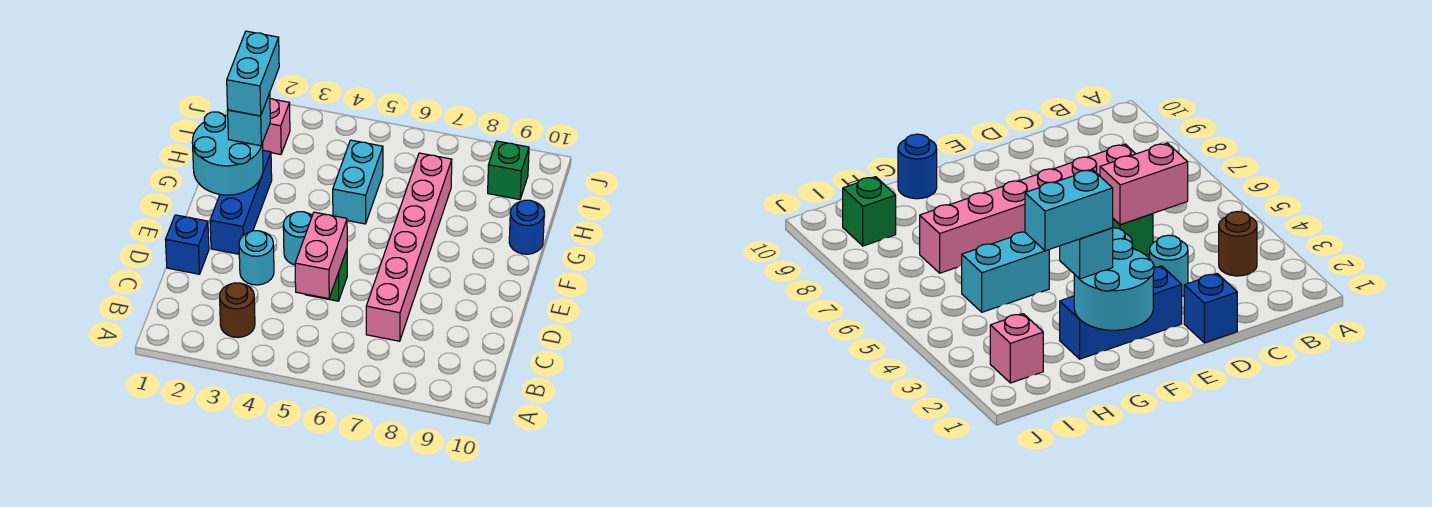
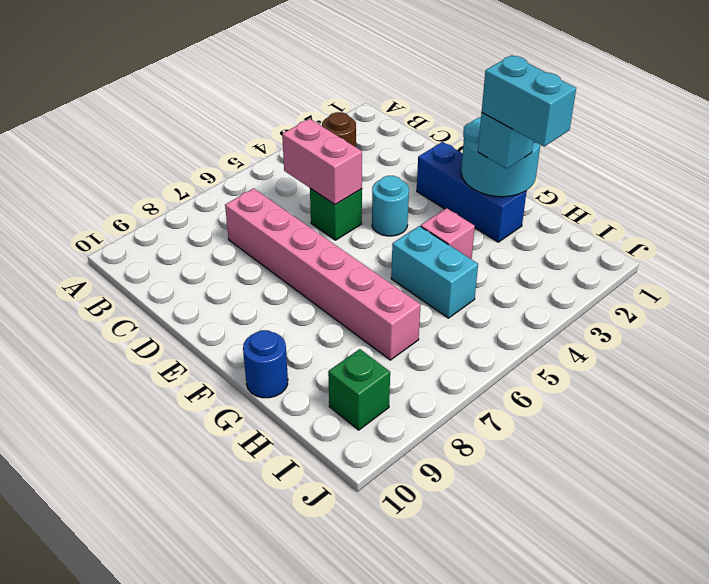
blue brick D1 level 1 -> none
cyan round brick D3 level 1 -> none
pink brick I2 level 1 -> pink brick G4 level 1

